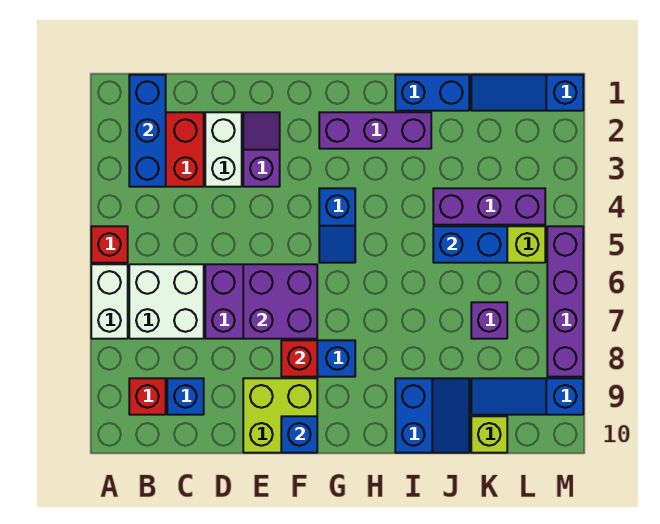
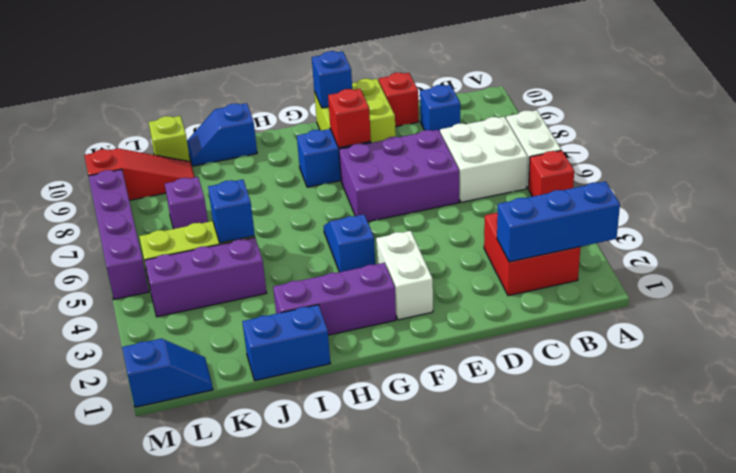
blue brick B1:B3 level 2 -> blue brick A2:C2 level 2
red brick B9 level 1 -> red brick D10 level 1
white brick D2:D3 level 1 -> white brick F2:F3 level 1
purple slope E2:E3 level 1 top 3 -> none
purple brick E6:F7 level 2 -> none
blue slope I9:J10 level 1 top I -> blue slope I10:J10 level 1 top I
blue brick J5:K5 level 2 -> blue brick J5 level 2
blue slope K1:M1 level 1 top M -> blue slope L1:M1 level 1 top M
blue slope K9:M9 level 1 top M -> red slope K9:M9 level 1 top M

